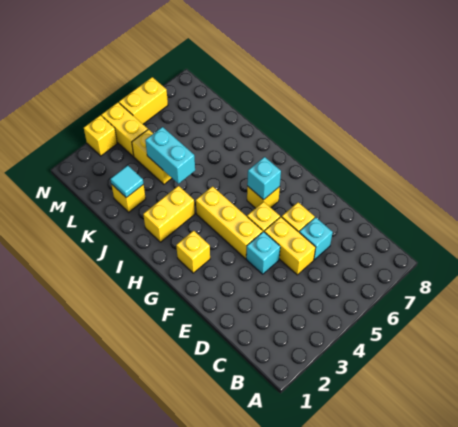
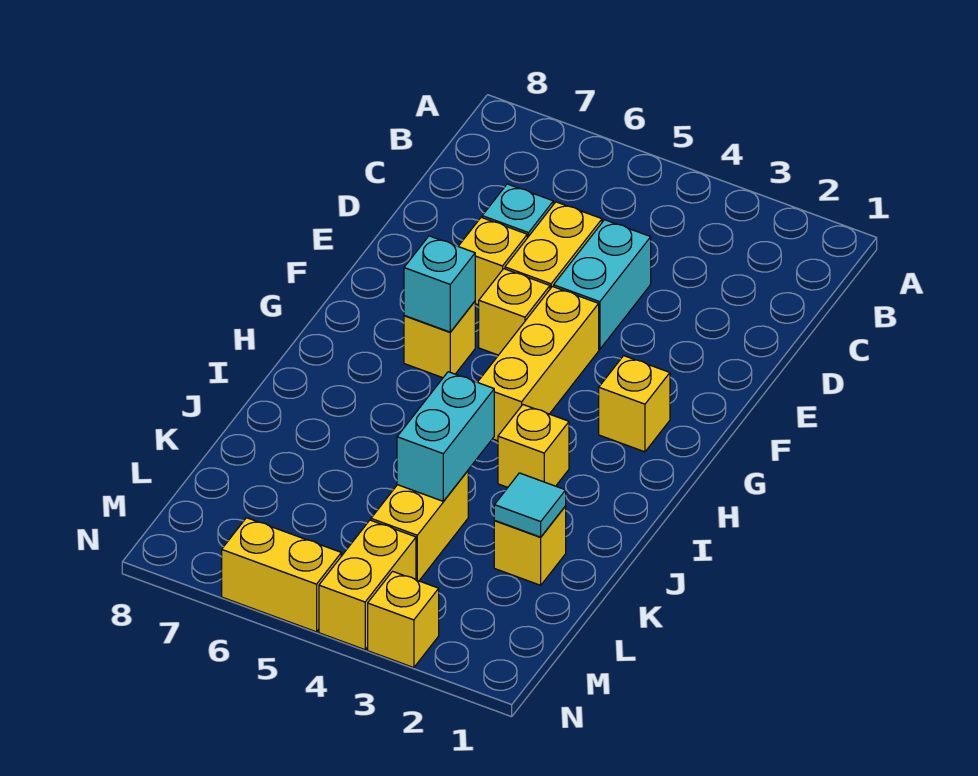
cyan brick E4 level 1 -> cyan brick D4:E4 level 1
yellow brick I2:I3 level 1 -> yellow brick I3 level 1

